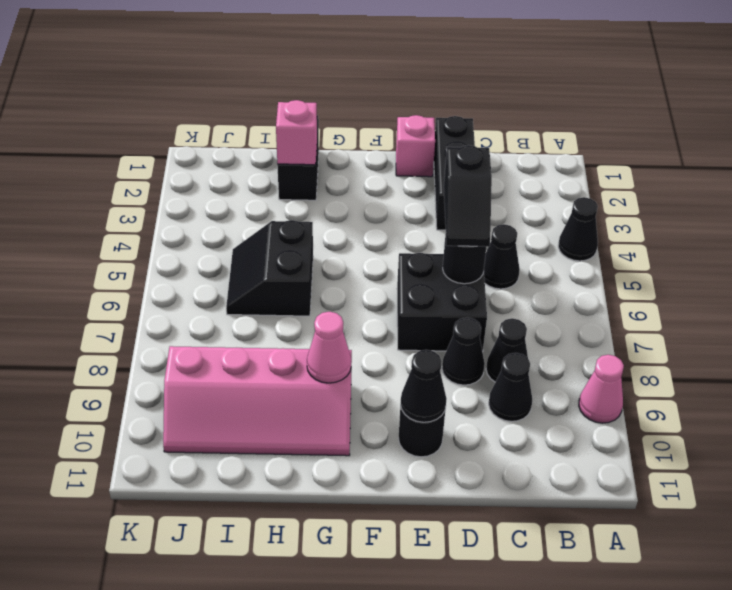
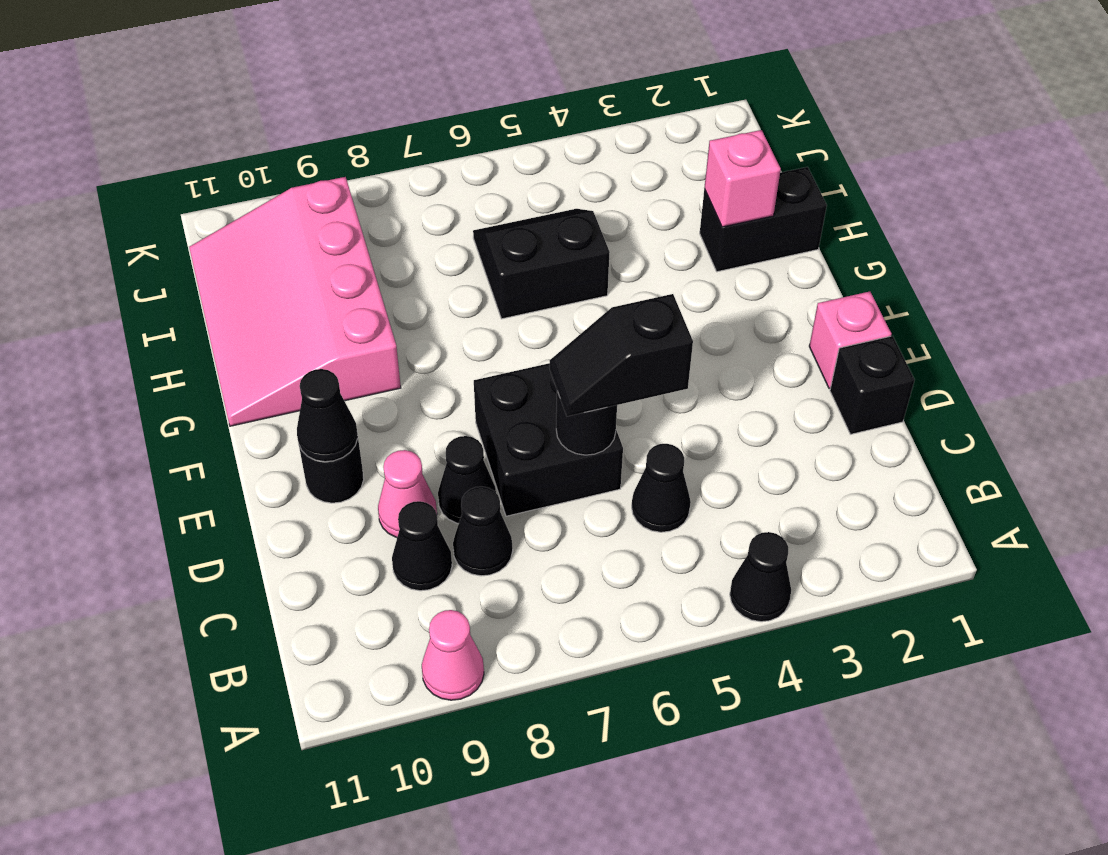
black brick D1:D3 level 1 -> black brick D1 level 1
pink slope G9:J10 level 1 top 9 -> pink slope G9:J11 level 1 top 9
pink cone G9 level 2 -> pink cone D9 level 1

